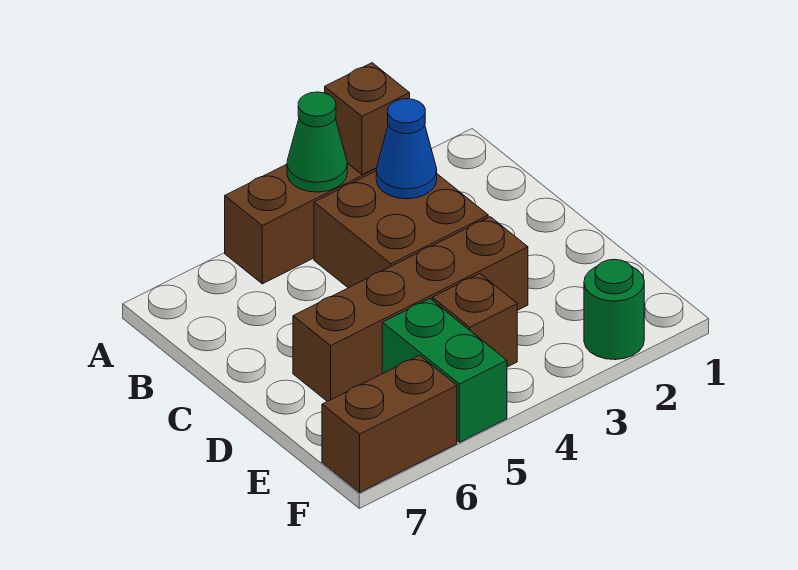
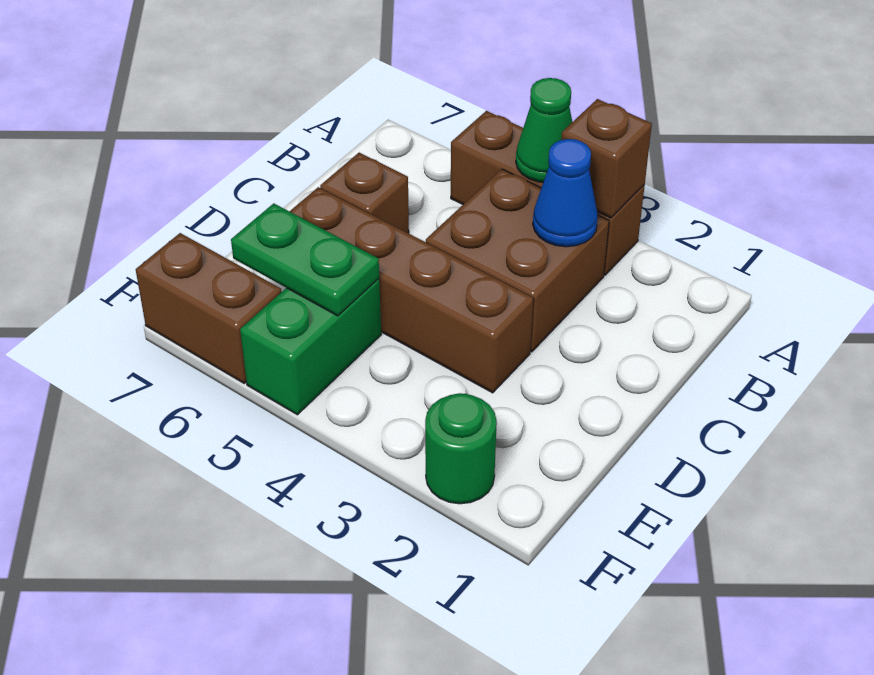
brown brick E4 level 1 -> brown brick C6 level 1
none -> green plate E5:E6 level 2

